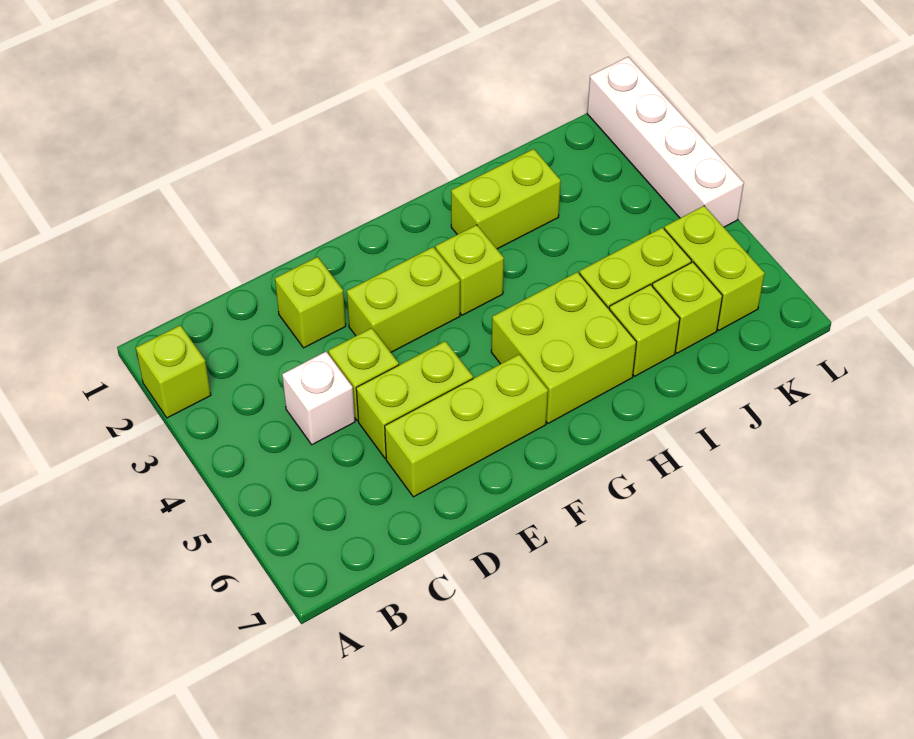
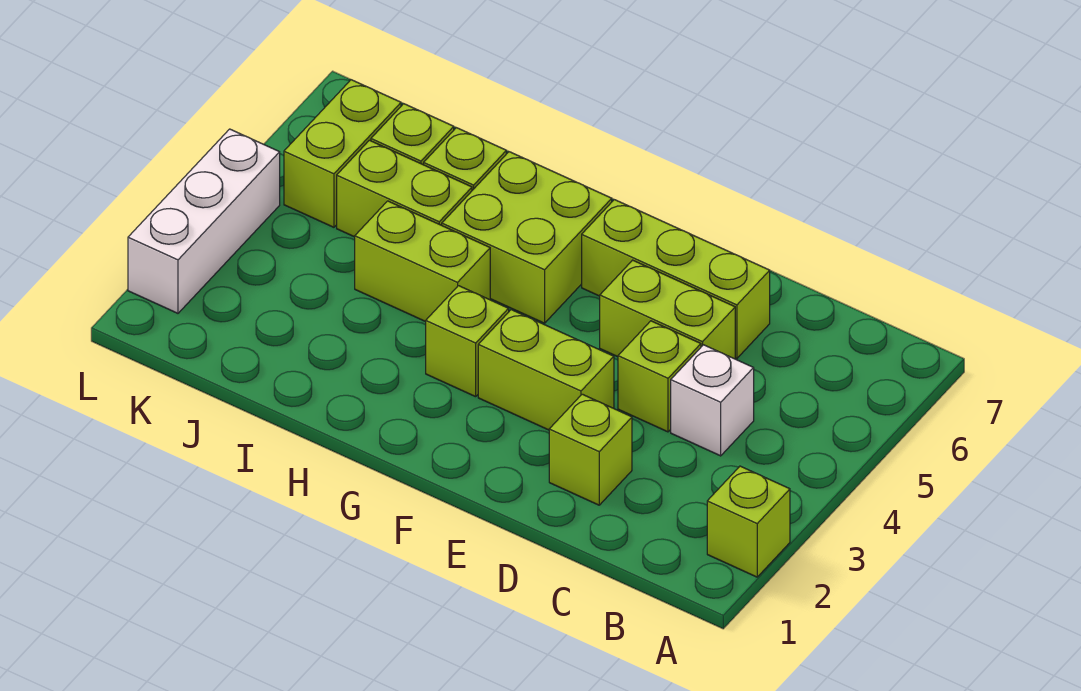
lime brick H2:I2 level 1 -> lime brick H4:I4 level 1
white brick L1:L4 level 1 -> white brick L2:L4 level 1

